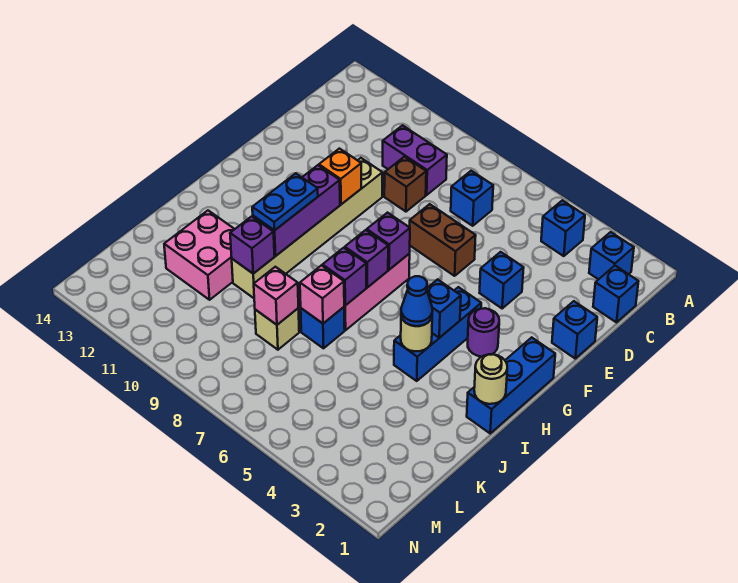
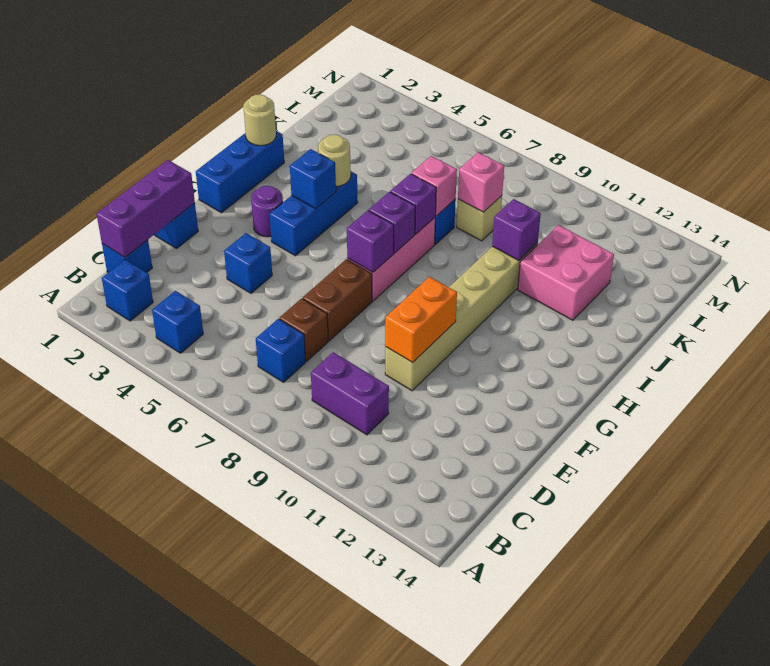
brown brick D9 level 1 -> brown brick D7 level 1
brown brick E6:E7 level 1 -> brown brick E7:F7 level 1
orange brick F10 level 2 -> orange brick E10:F10 level 2
purple brick G10:I10 level 2 -> purple brick C1:E1 level 2
blue plate H10:I10 level 3 -> none
blue cone I4 level 3 -> none

